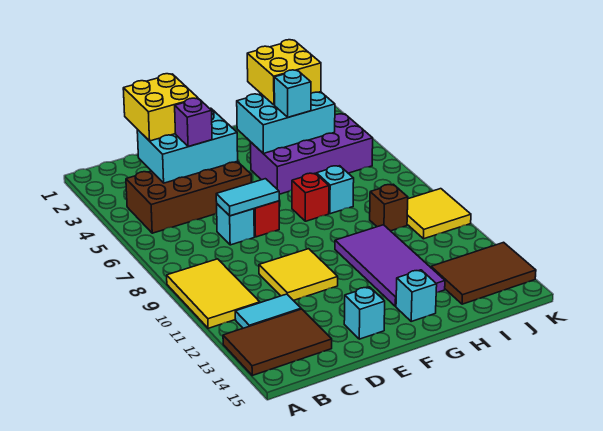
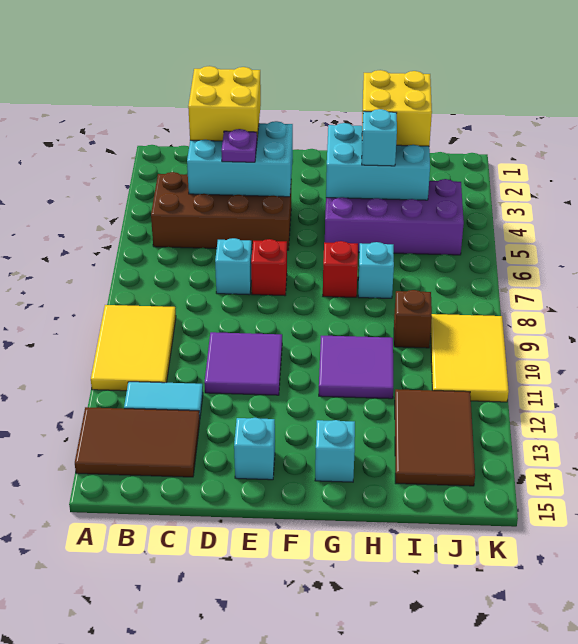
purple brick D4 level 3 -> purple plate D4 level 3
cyan tile D7:E7 level 2 -> none
yellow tile D10:E11 level 1 -> purple tile D10:E11 level 1
purple tile G10:H13 level 1 -> purple tile G10:H11 level 1
brown tile I13:K14 level 1 -> brown tile I12:J14 level 1
yellow tile J9:K10 level 1 -> yellow tile J9:K11 level 1

